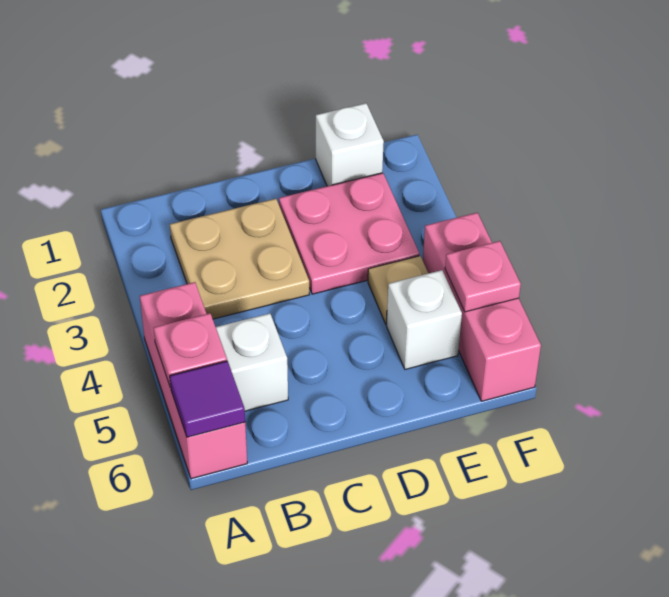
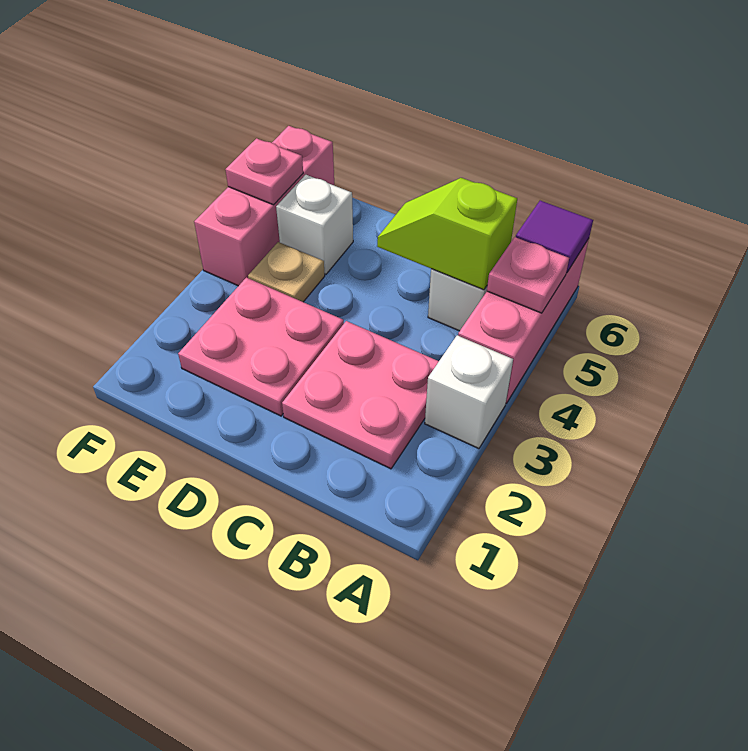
tan plate B2:C3 level 1 -> pink plate B2:C3 level 1
none -> lime slope B5:C5 level 2 top B
white brick E1 level 1 -> white brick A3 level 1

